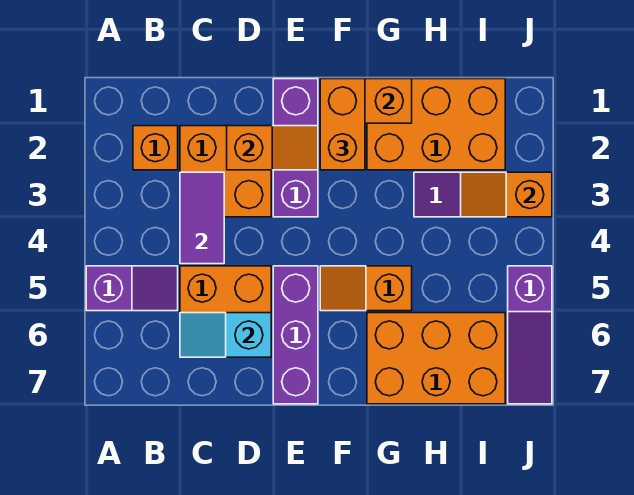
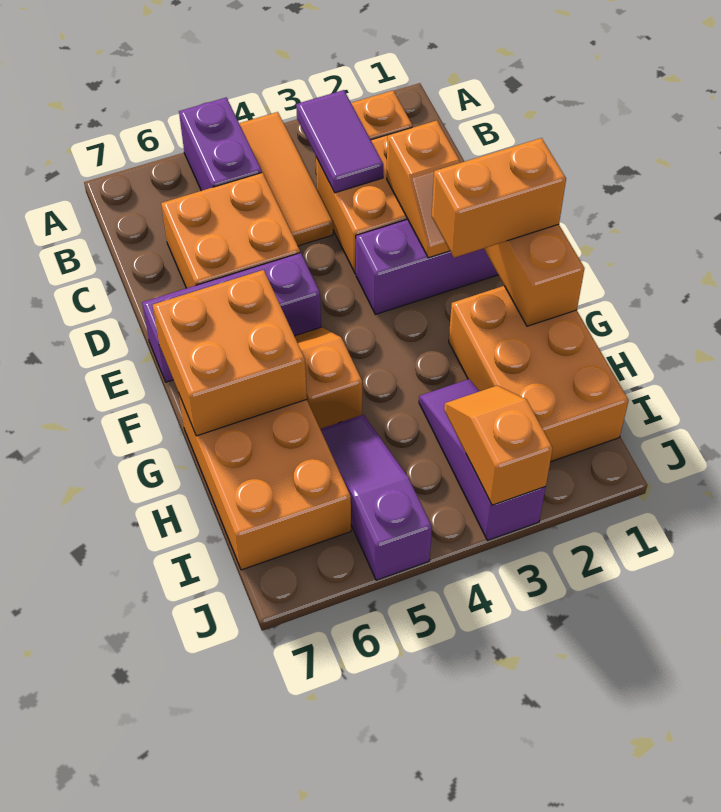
none -> orange tile A4:C4 level 1
purple slope A5:B5 level 1 top A -> purple brick A5:B5 level 1
purple tile C3:C4 level 2 -> purple tile B3:C3 level 2
cyan slope C6:D6 level 2 top D -> none
none -> orange brick F6:G7 level 2
purple slope J5:J7 level 1 top 5 -> purple slope H5:J5 level 1 top J

